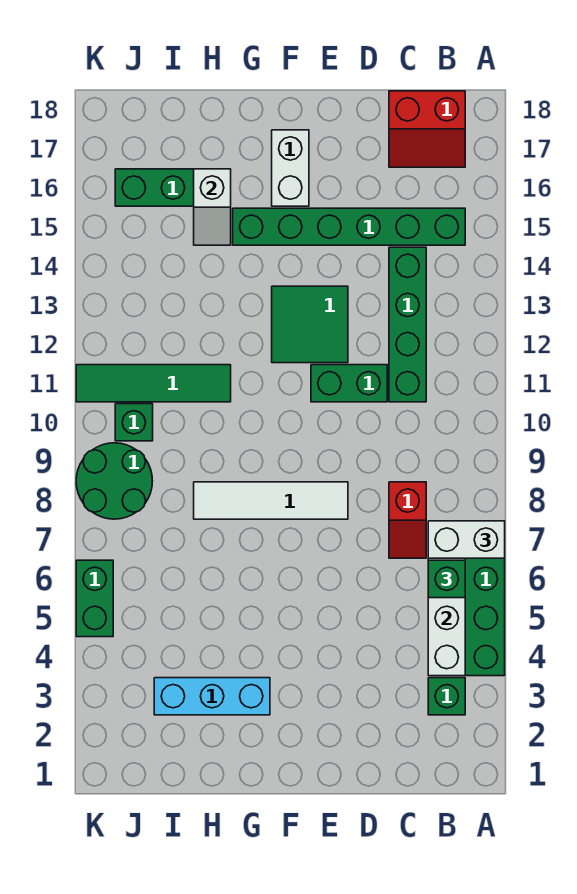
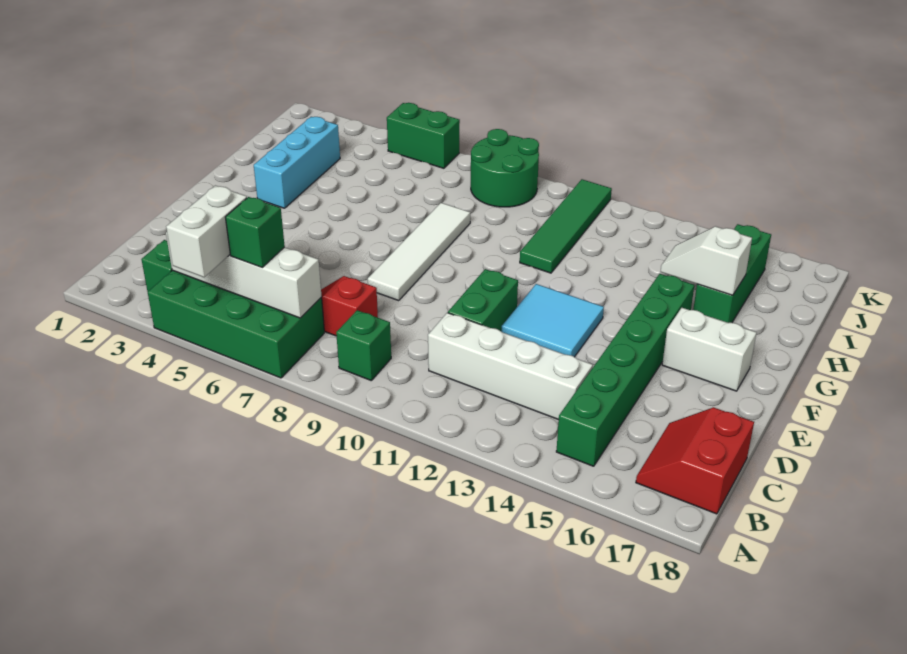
white brick A7:B7 level 3 -> white brick A5:B5 level 3
green brick C11:C14 level 1 -> white brick C11:C14 level 1
green tile E12:F13 level 1 -> cyan tile E12:F13 level 1
green brick J10 level 1 -> green brick B9 level 1

